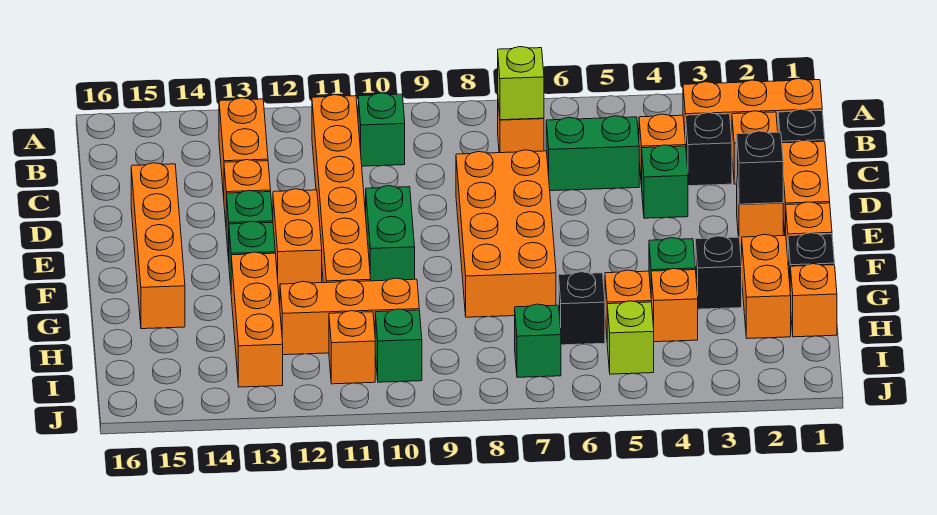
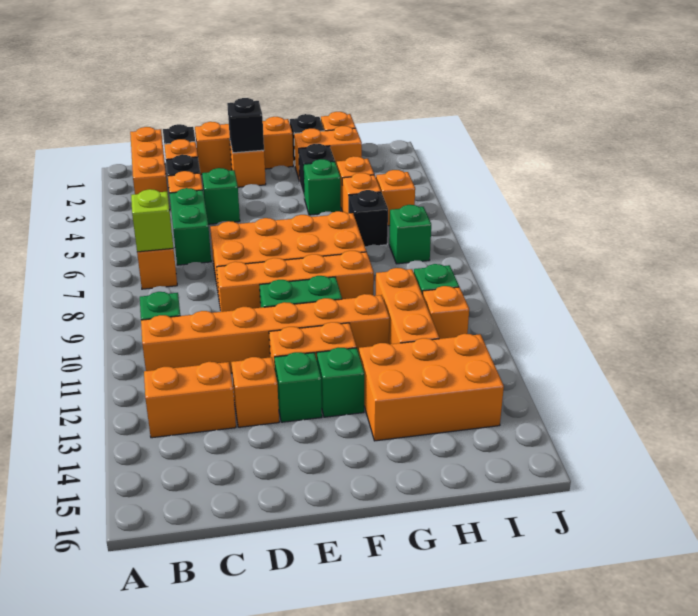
orange brick D15:G15 level 1 -> orange brick D9:G9 level 1
orange brick G13:I13 level 1 -> orange brick G13:I14 level 1
lime brick I5 level 1 -> orange brick I5 level 1

